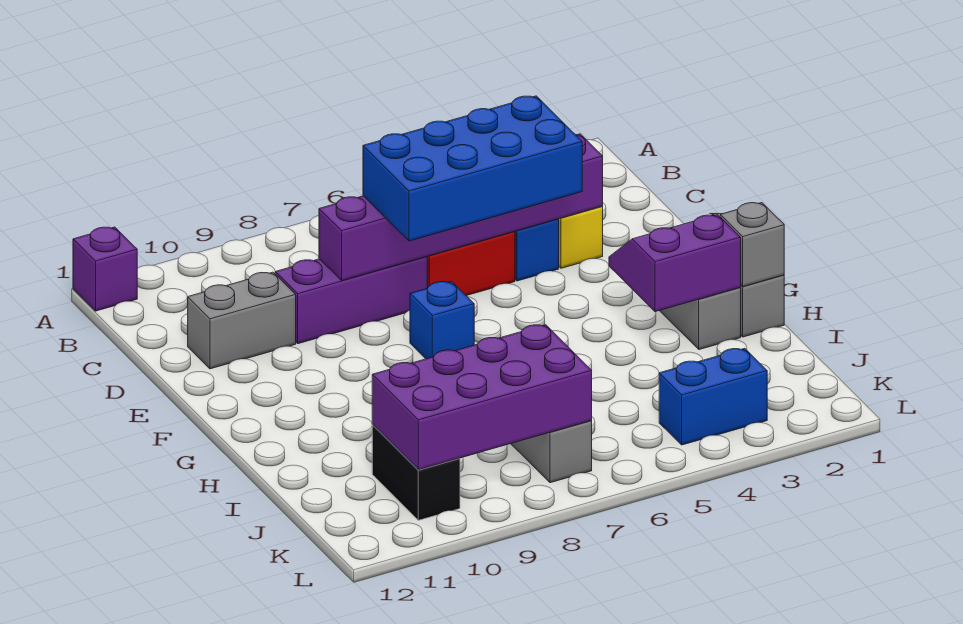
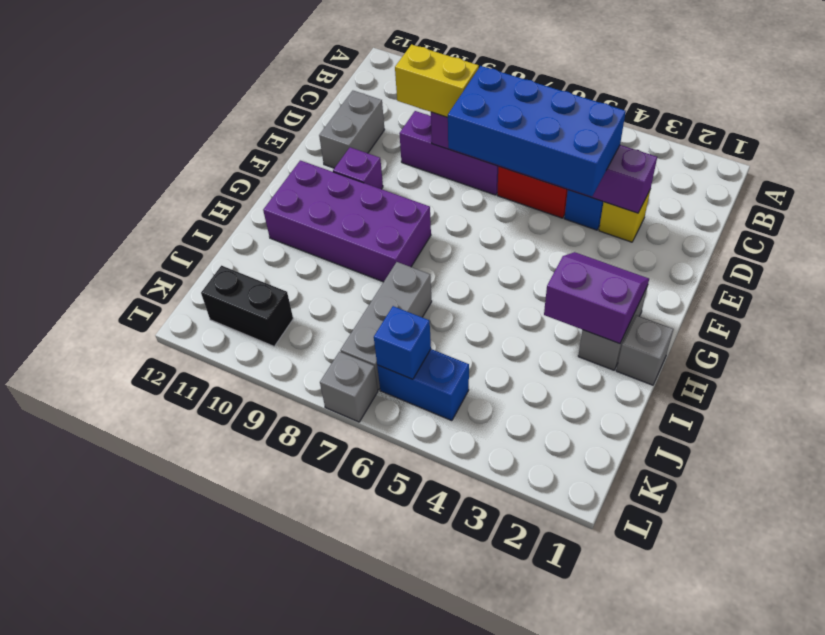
purple brick A12 level 1 -> purple brick F10 level 1
none -> yellow brick D8:D9 level 3
grey brick D10:D11 level 1 -> grey brick D11:E11 level 1
blue brick F7 level 1 -> blue brick K6 level 2
grey brick H1 level 2 -> grey brick L7 level 1
purple brick J7:K10 level 2 -> purple brick G8:H11 level 1
black brick J10:K10 level 1 -> black brick K10:K11 level 1
blue brick K3:K4 level 1 -> blue brick K5:K6 level 1

